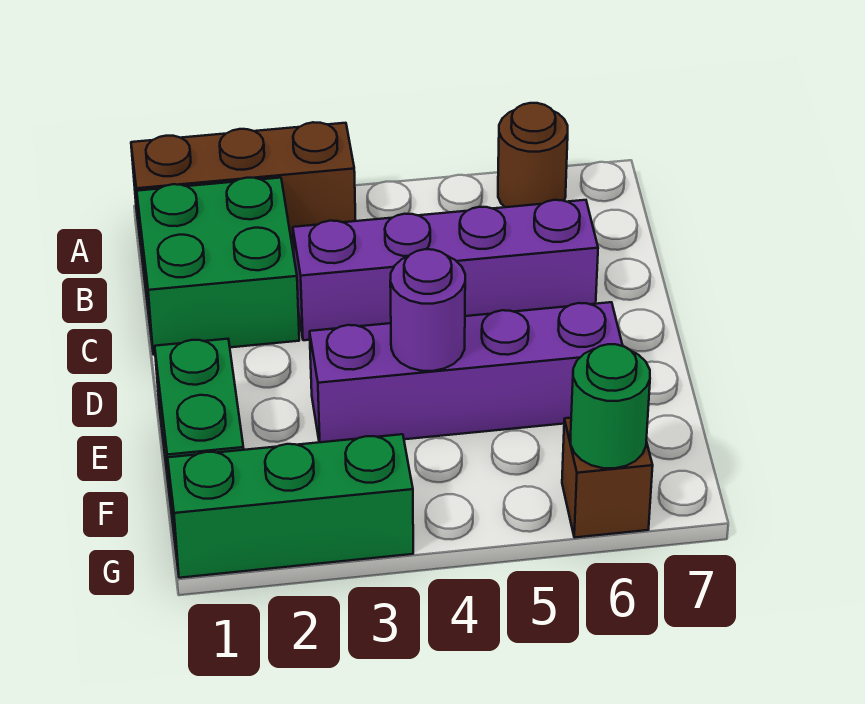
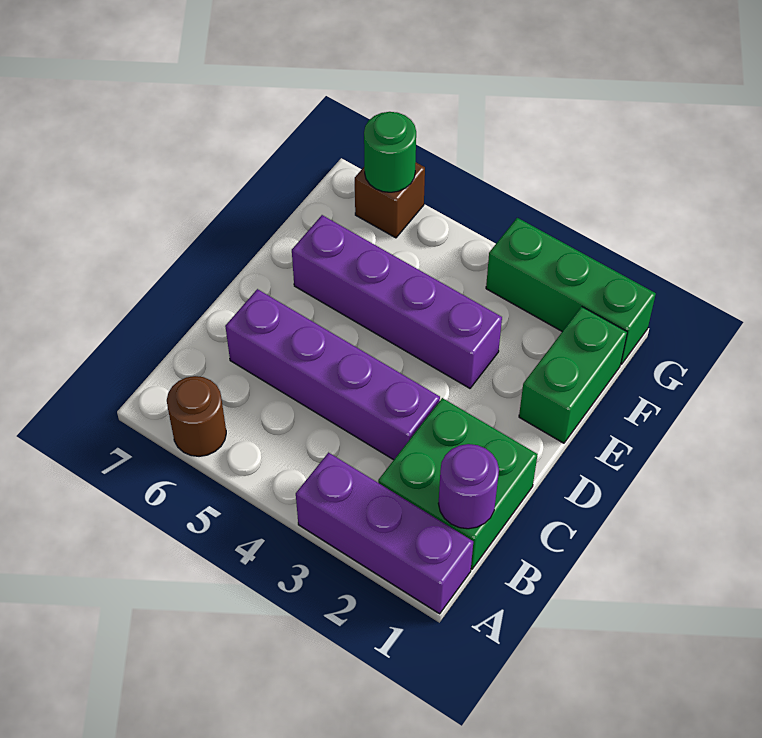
brown brick A1:A3 level 1 -> purple brick A1:A3 level 1
purple round brick E4 level 2 -> purple round brick B1 level 2

